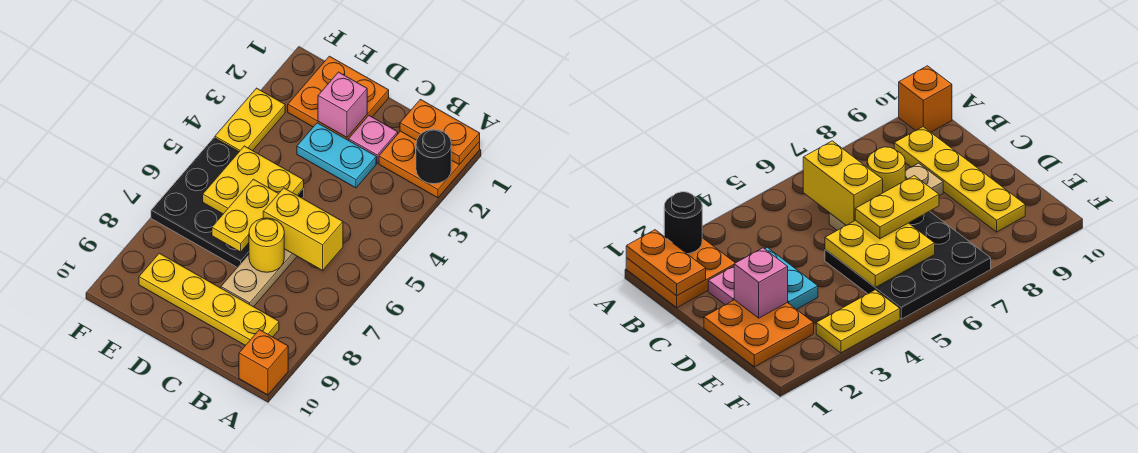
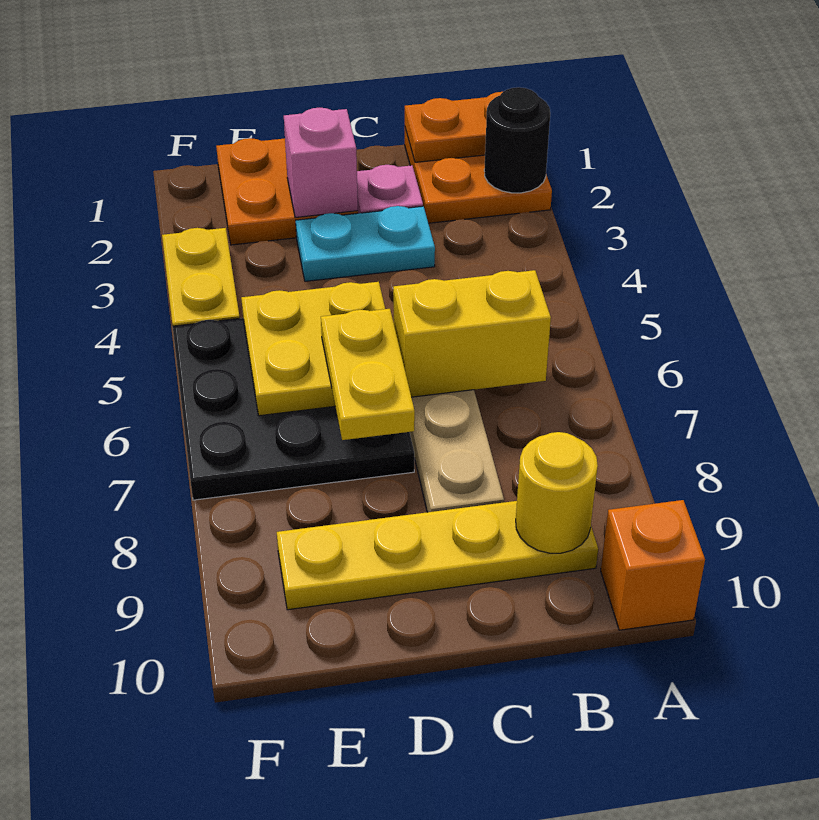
yellow round brick C7 level 2 -> yellow round brick B9 level 2

